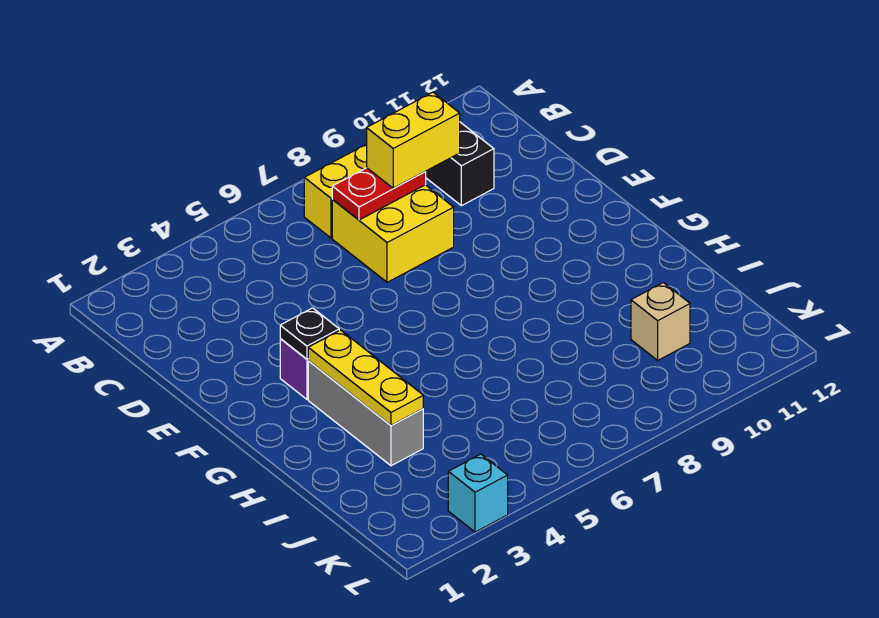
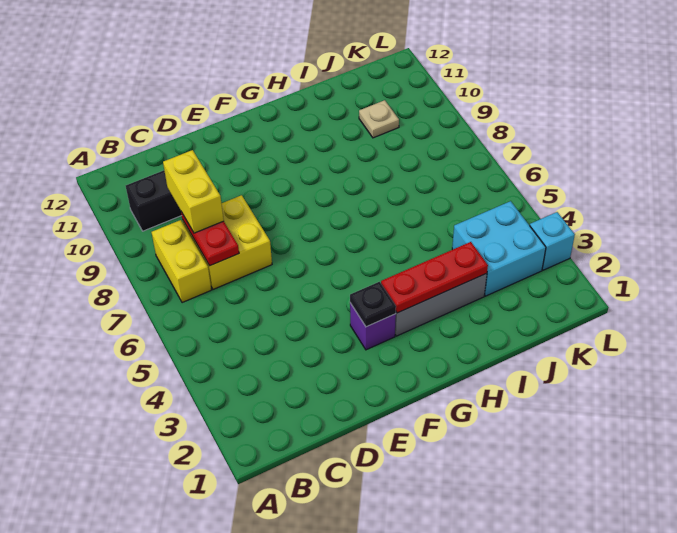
yellow plate G3:I3 level 2 -> red plate G3:I3 level 2
none -> cyan brick J3:K4 level 1
tan brick J10 level 1 -> tan plate J10 level 1

